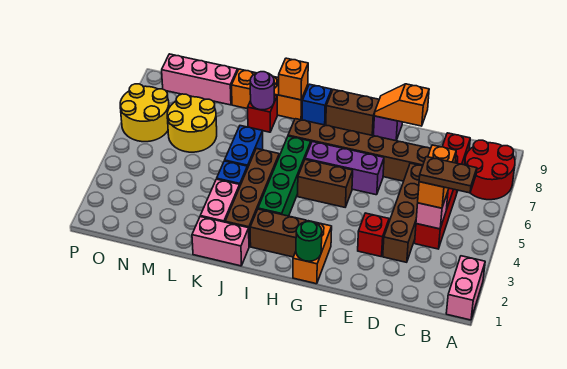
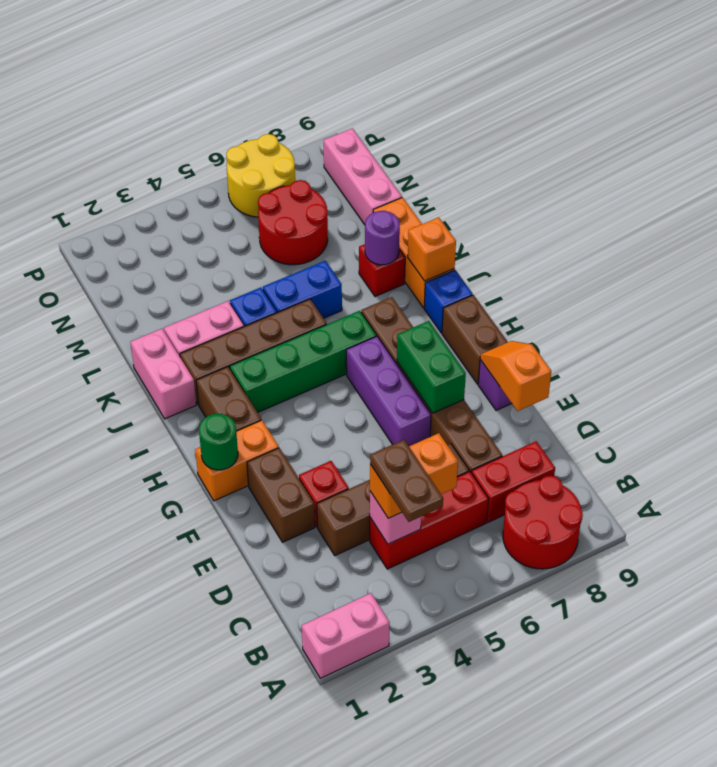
none -> green brick F7:G7 level 2
brown brick G5:H5 level 1 -> brown brick E2:F2 level 1
yellow round brick M6:N7 level 1 -> red round brick M6:N7 level 1

